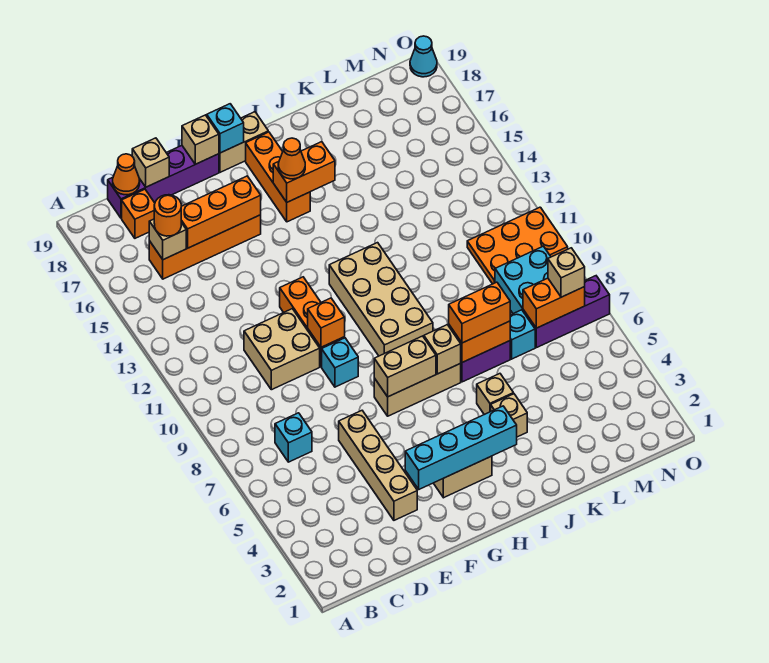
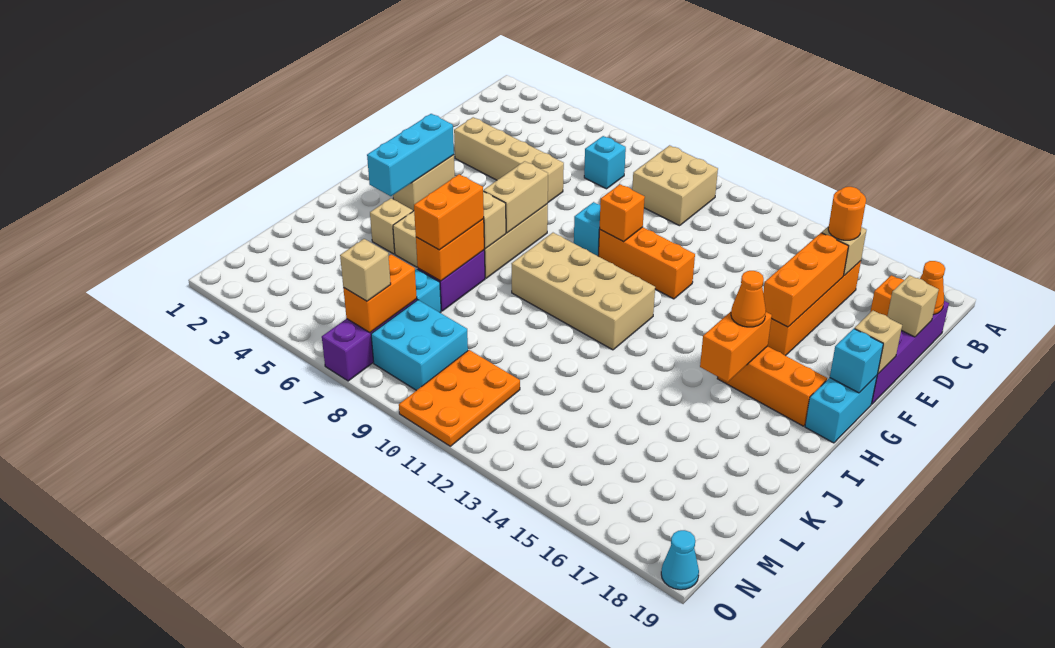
tan brick D10:E11 level 1 -> tan brick B9:C10 level 1
cyan brick F3:I3 level 2 -> cyan brick G3:I3 level 2
tan brick G19:H19 level 1 -> cyan brick G19:H19 level 1

